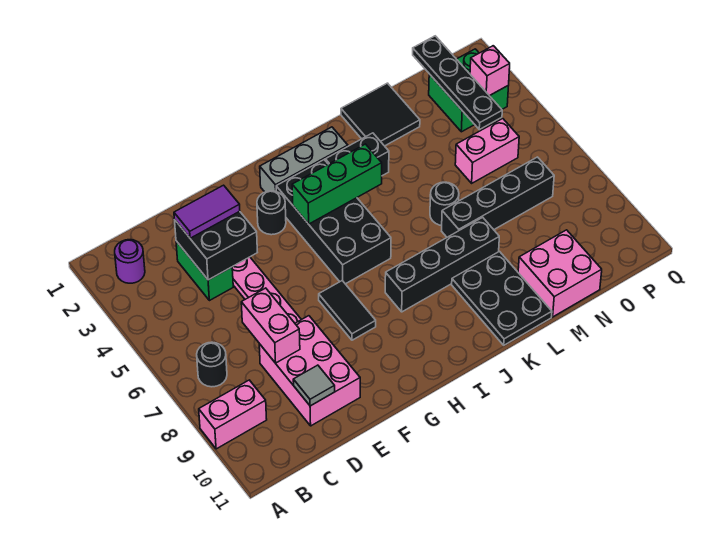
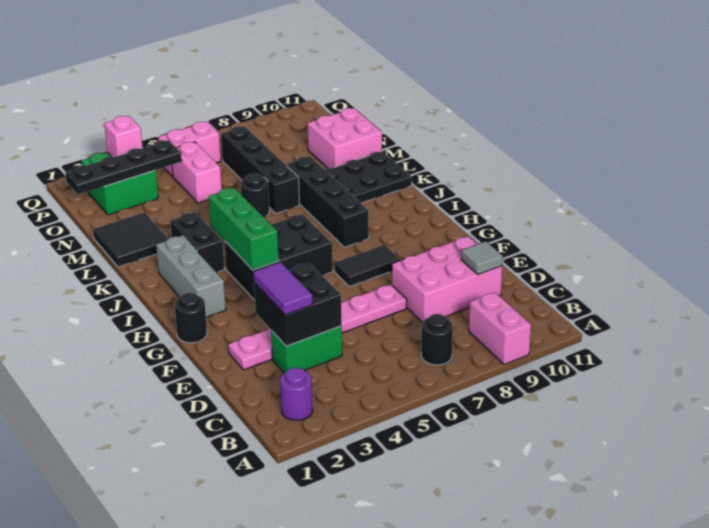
pink brick D7:D8 level 2 -> pink brick P5:P6 level 1
black round brick G3 level 1 -> black round brick G1 level 1
black brick H3:I6 level 1 -> black brick H4:I6 level 1

